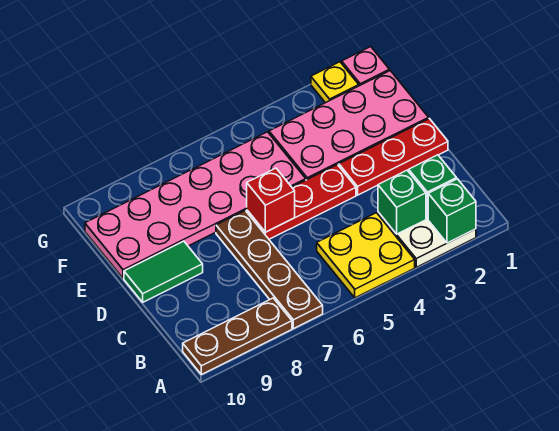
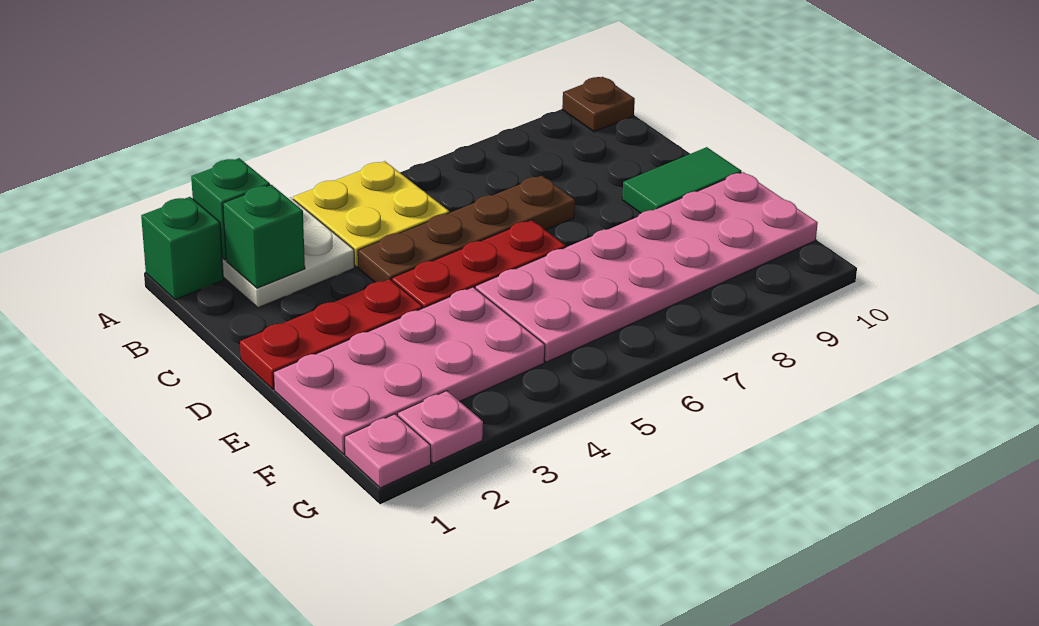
brown plate A7:D7 level 1 -> brown plate C4:C7 level 1
brown plate A8:A10 level 1 -> brown plate A10 level 1
green brick B3 level 2 -> green brick A1 level 1
red brick D6 level 2 -> none
yellow plate G2 level 1 -> pink plate G2 level 1

